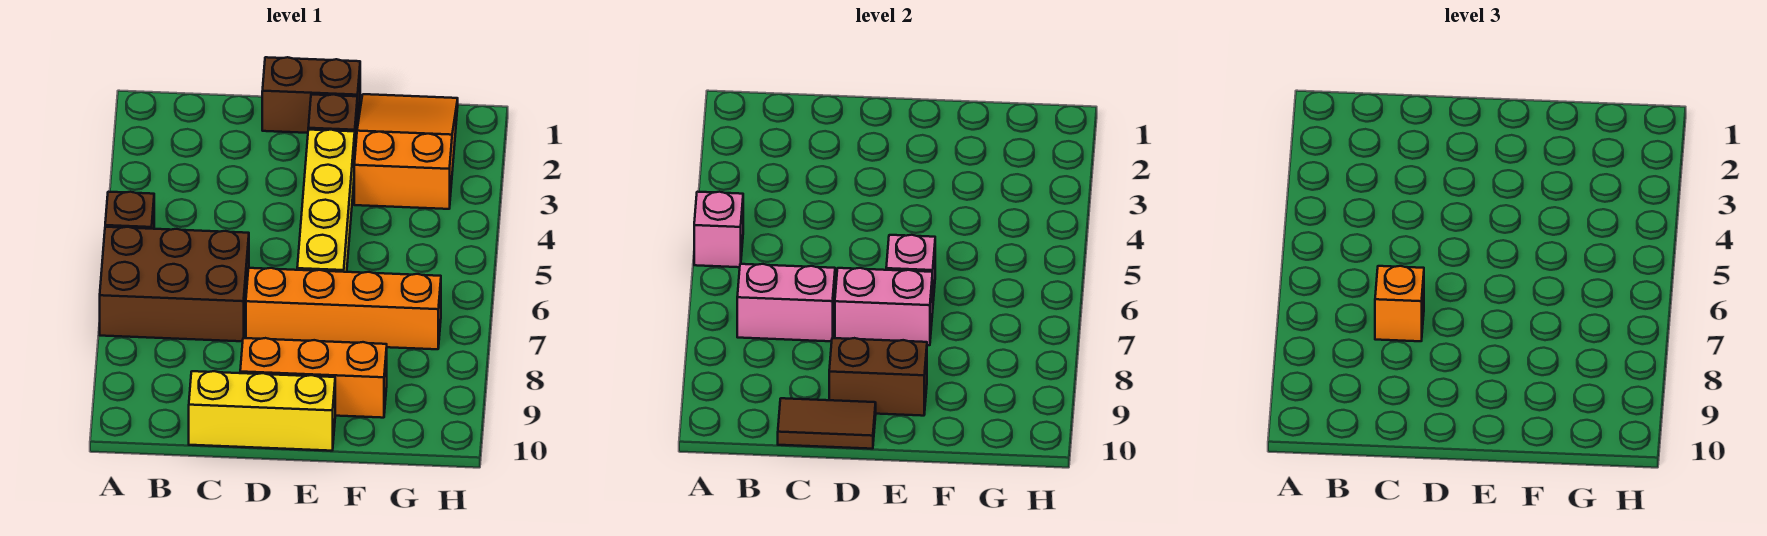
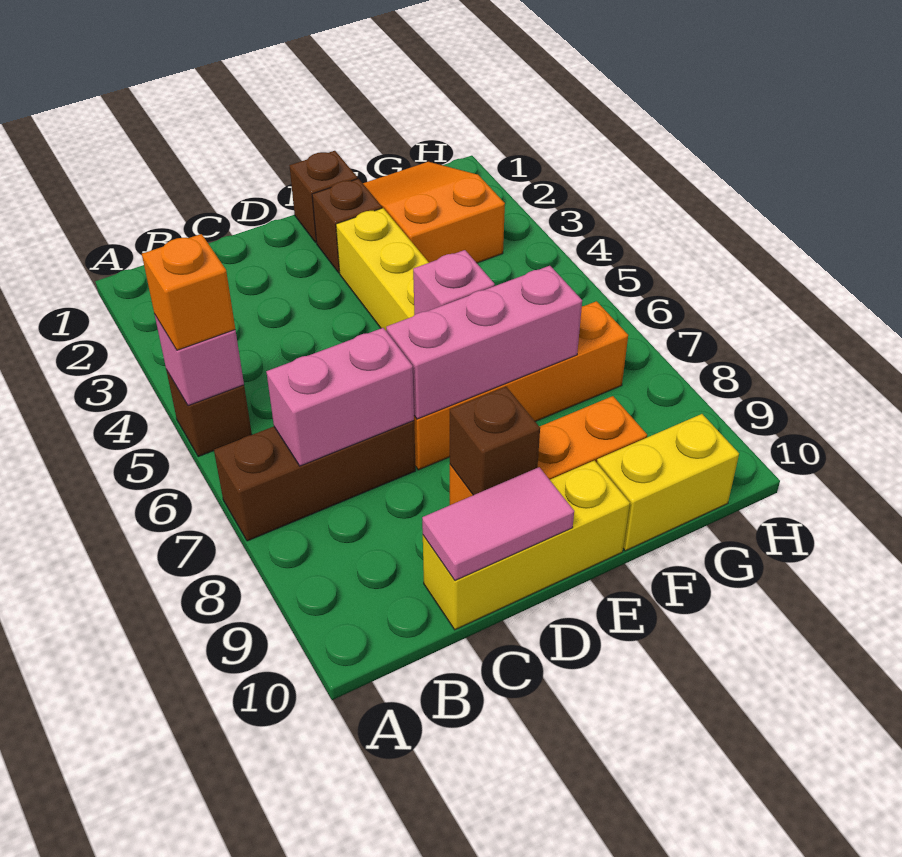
brown brick A6:C7 level 1 -> brown brick A7:C7 level 1
orange brick C7 level 3 -> orange brick A5 level 3
brown tile C10:D10 level 2 -> pink tile C10:D10 level 2
brown brick D1:E1 level 1 -> brown brick E1 level 1
pink brick D7:E7 level 2 -> pink brick D7:F7 level 2
brown brick D9:E9 level 2 -> brown brick D9 level 2
none -> yellow brick F10:G10 level 1

